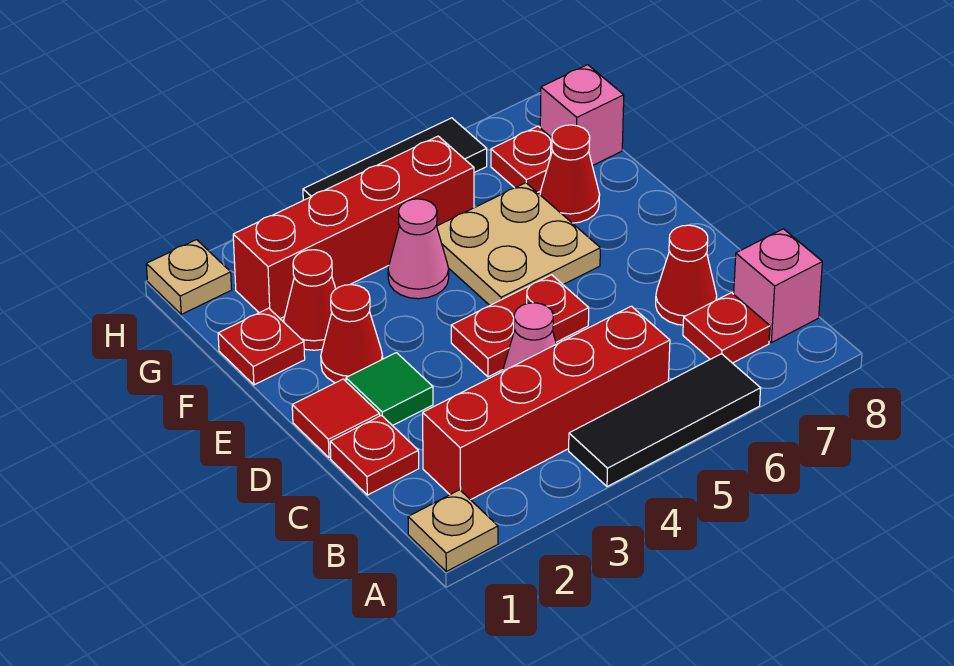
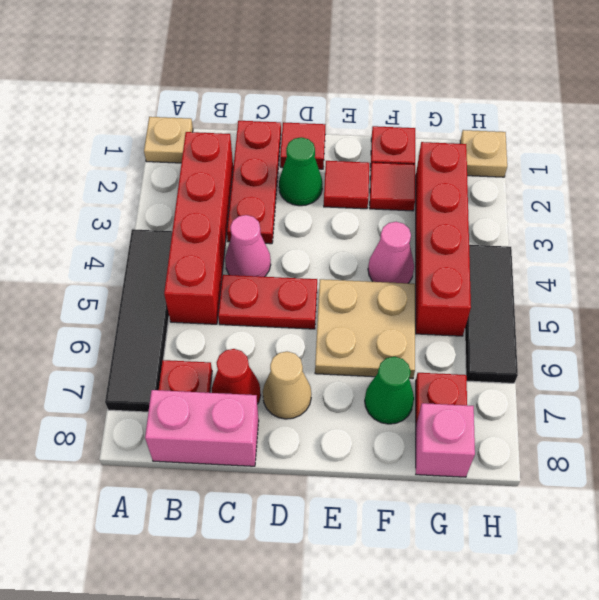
black tile A4:A6 level 1 -> black tile A4:A7 level 1
pink brick B8 level 1 -> pink brick B8:C8 level 1
red plate C1 level 1 -> red plate C1:C3 level 1
green tile D2 level 1 -> green cone D2 level 1
red plate D4:D5 level 1 -> red plate C5:D5 level 1
none -> tan cone D7 level 1
red cone E2 level 1 -> red tile E2 level 1
red cone F2 level 1 -> red tile F2 level 1
red cone F7 level 1 -> green cone F7 level 1

